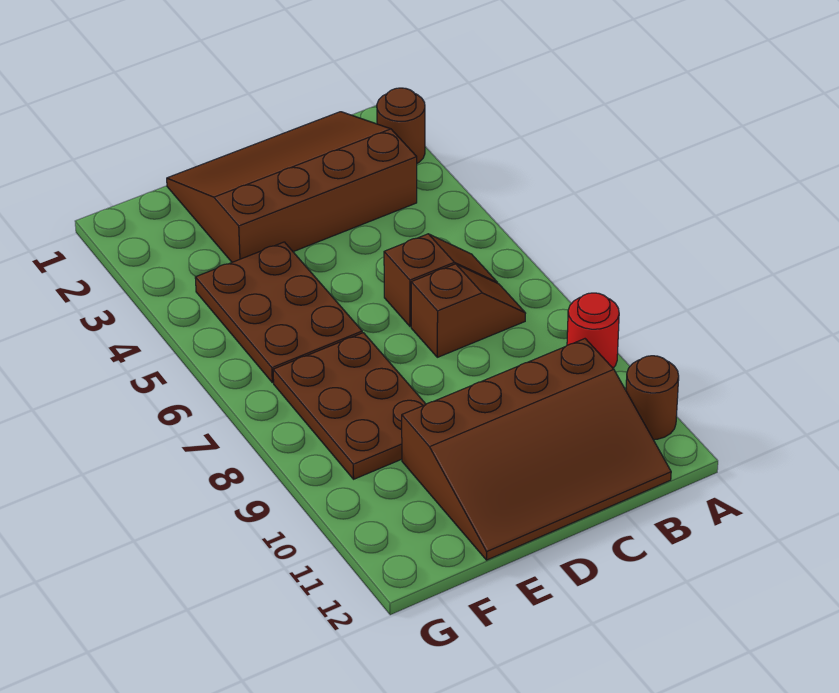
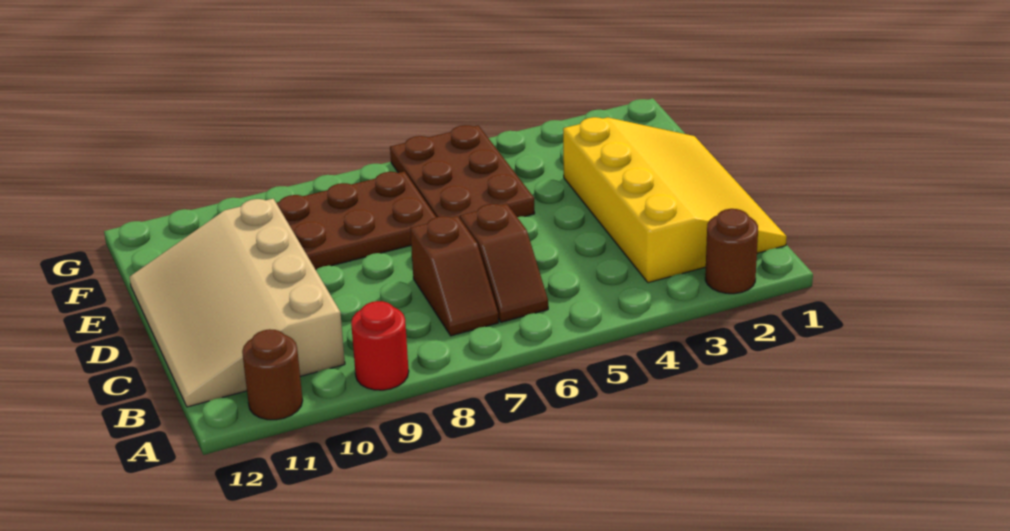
brown slope B1:E3 level 1 top 3 -> yellow slope B1:E3 level 1 top 3
brown slope B10:E12 level 1 top 10 -> tan slope B10:E12 level 1 top 10
brown plate E4:F6 level 1 -> brown plate E5:G6 level 1

